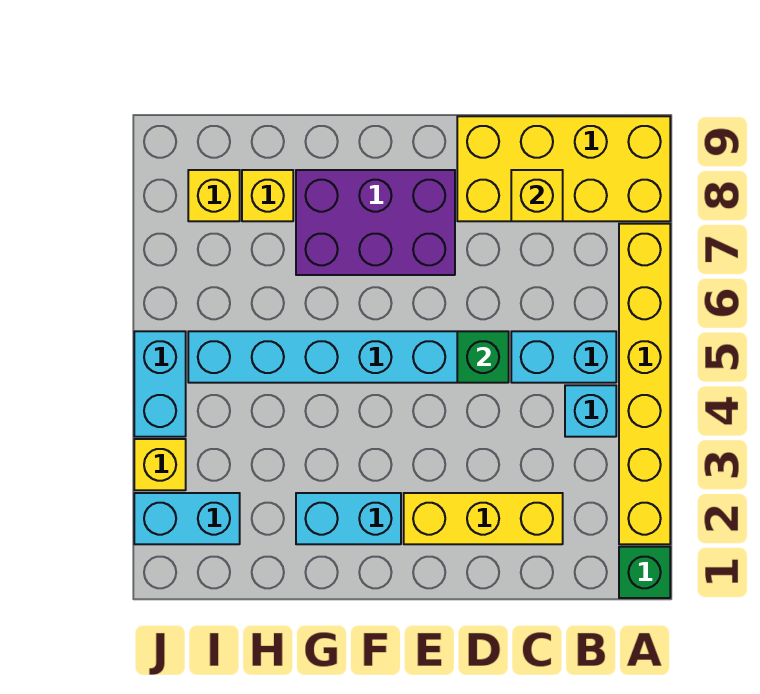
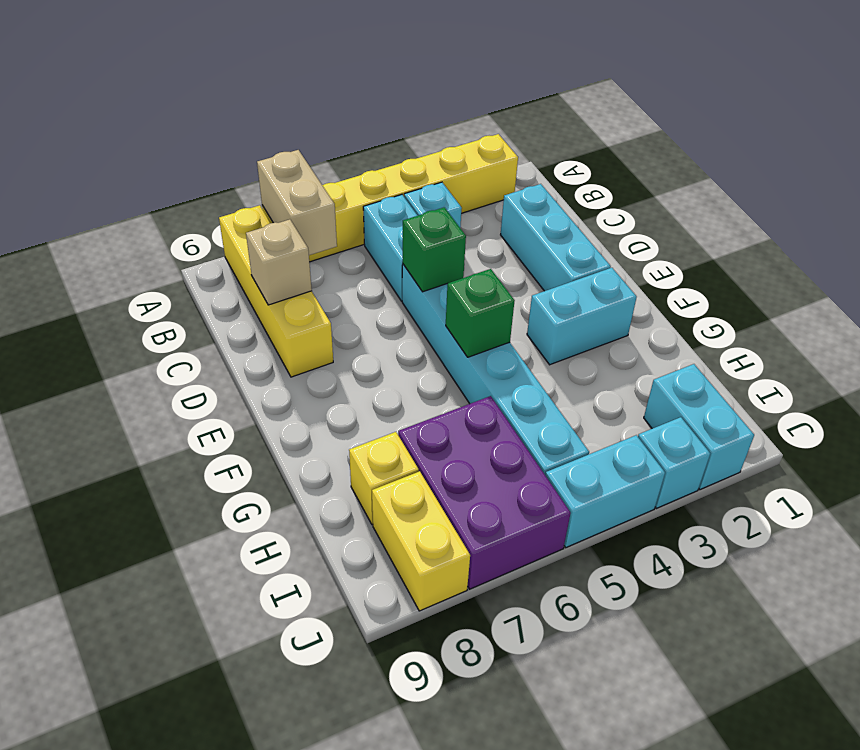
green brick A1 level 1 -> green brick F5 level 2
none -> tan brick A7:B7 level 2
yellow brick A8:D9 level 1 -> yellow brick A8:D8 level 1
yellow brick C2:E2 level 1 -> cyan brick C2:E2 level 1
yellow brick C8 level 2 -> tan brick C8 level 2
purple brick E7:G8 level 1 -> purple brick H6:J7 level 1
cyan brick F2:G2 level 1 -> cyan brick F2:F3 level 1
yellow brick I8 level 1 -> yellow brick I8:J8 level 1
yellow brick J3 level 1 -> cyan brick J3 level 1

